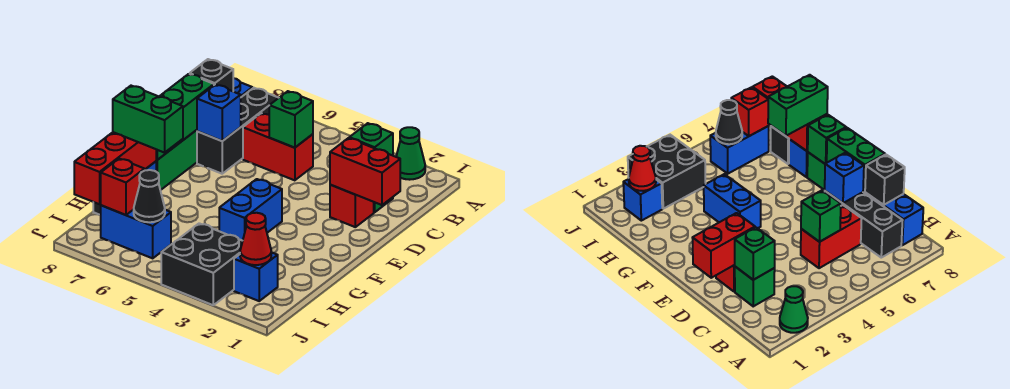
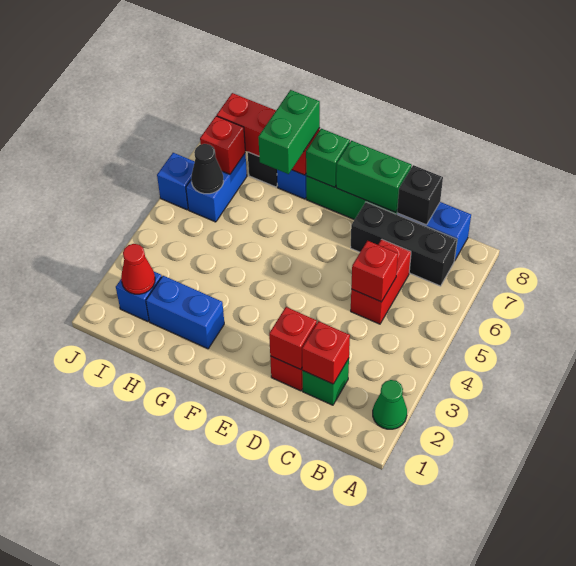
green brick C2 level 2 -> red brick C2 level 2
green brick C5 level 2 -> red brick C5 level 2
red brick D1:D2 level 2 -> red brick D2 level 2
blue brick D7 level 2 -> blue brick J6 level 1
blue brick F4:G4 level 1 -> blue brick G2:H2 level 1
black brick I3:J4 level 1 -> none

